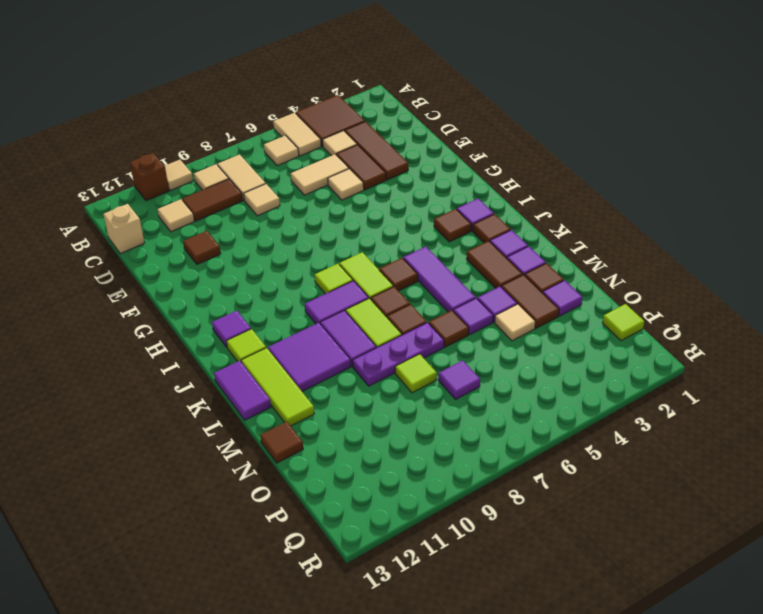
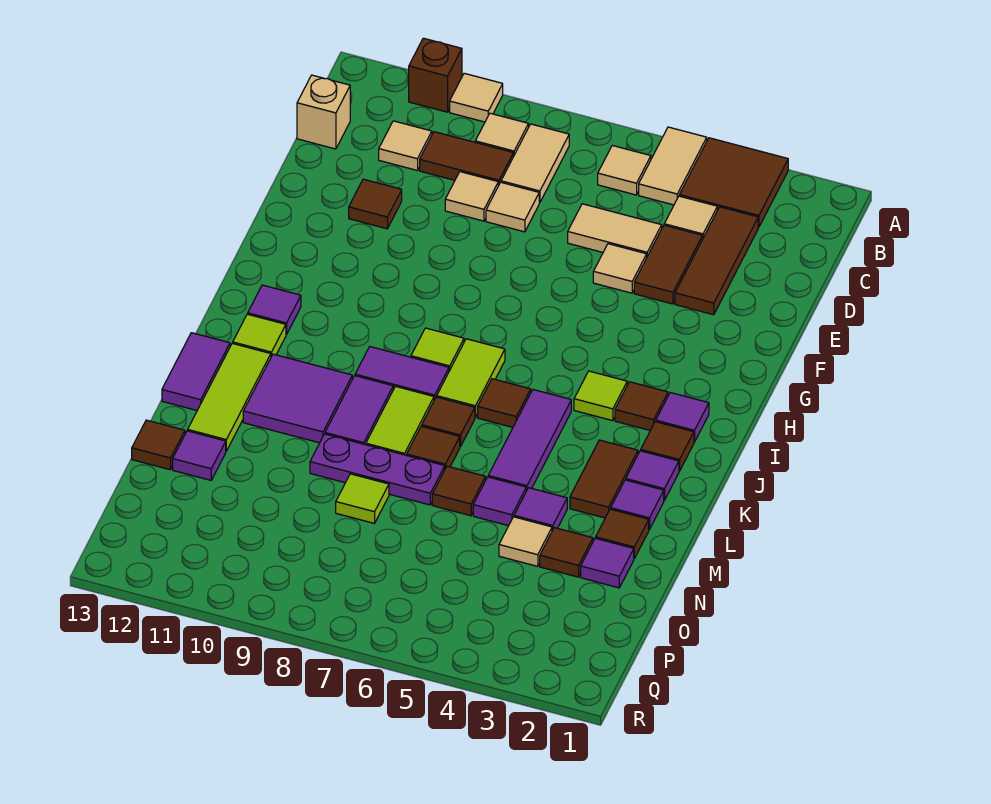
none -> tan tile D9 level 1
brown tile M3:N3 level 1 -> brown tile N3 level 1
purple tile O7 level 1 -> purple tile N12 level 1
lime tile P1 level 1 -> lime tile I4 level 1

